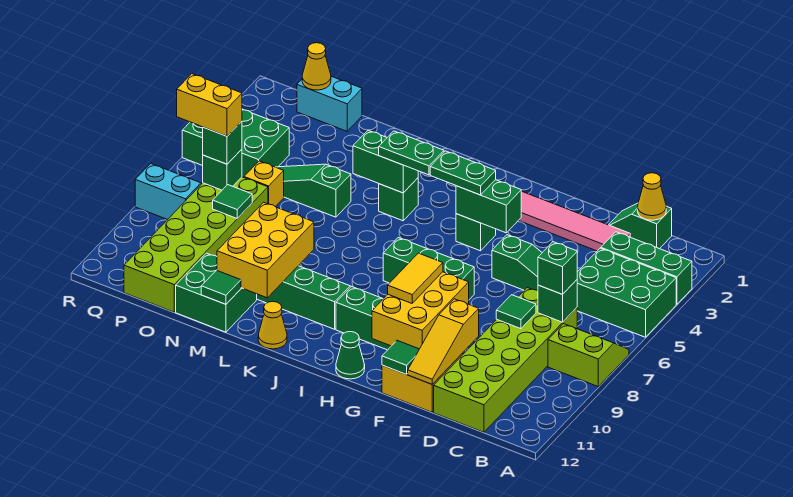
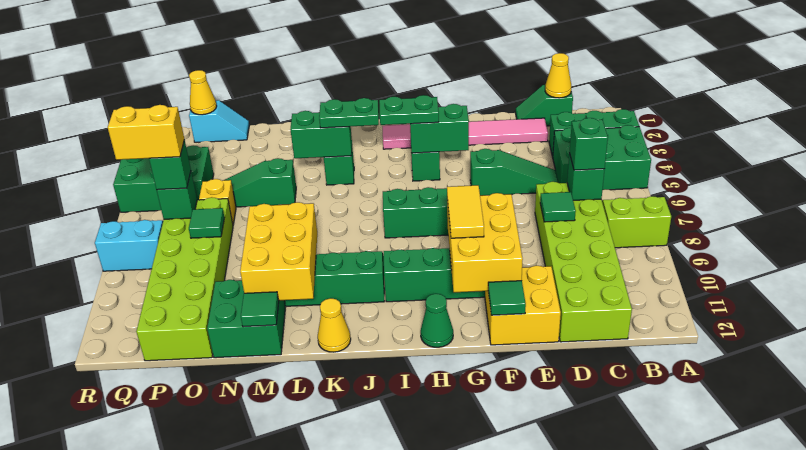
yellow slope E10:E12 level 2 top 10 -> none
cyan brick O1:P1 level 1 -> cyan slope O1:P1 level 1 top P

